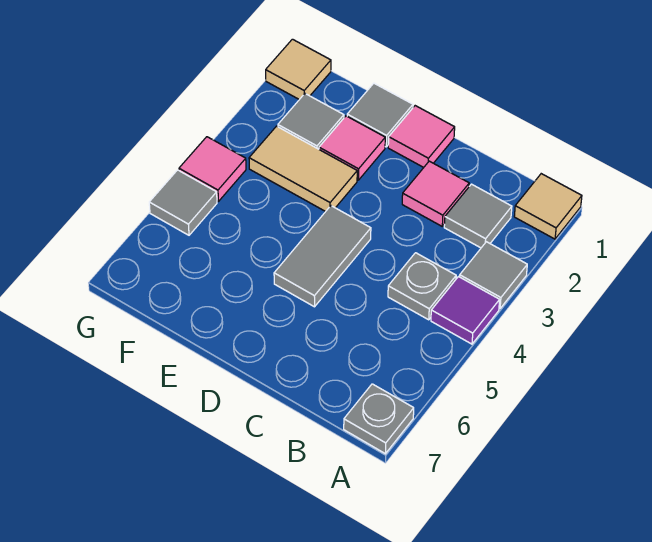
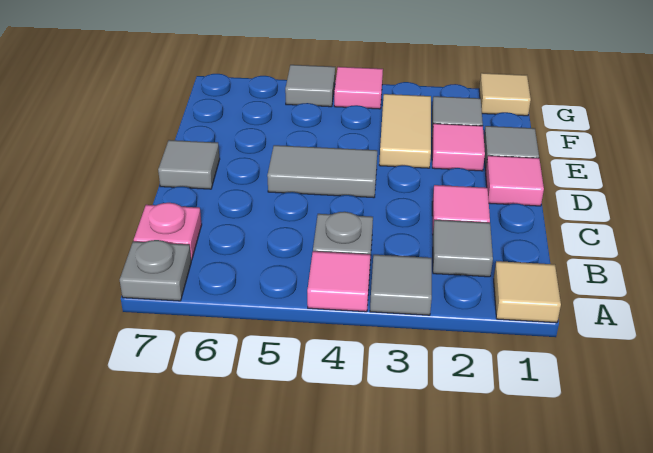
purple tile A4 level 1 -> pink tile A4 level 1
none -> pink plate B7 level 1
none -> grey tile D7 level 1

